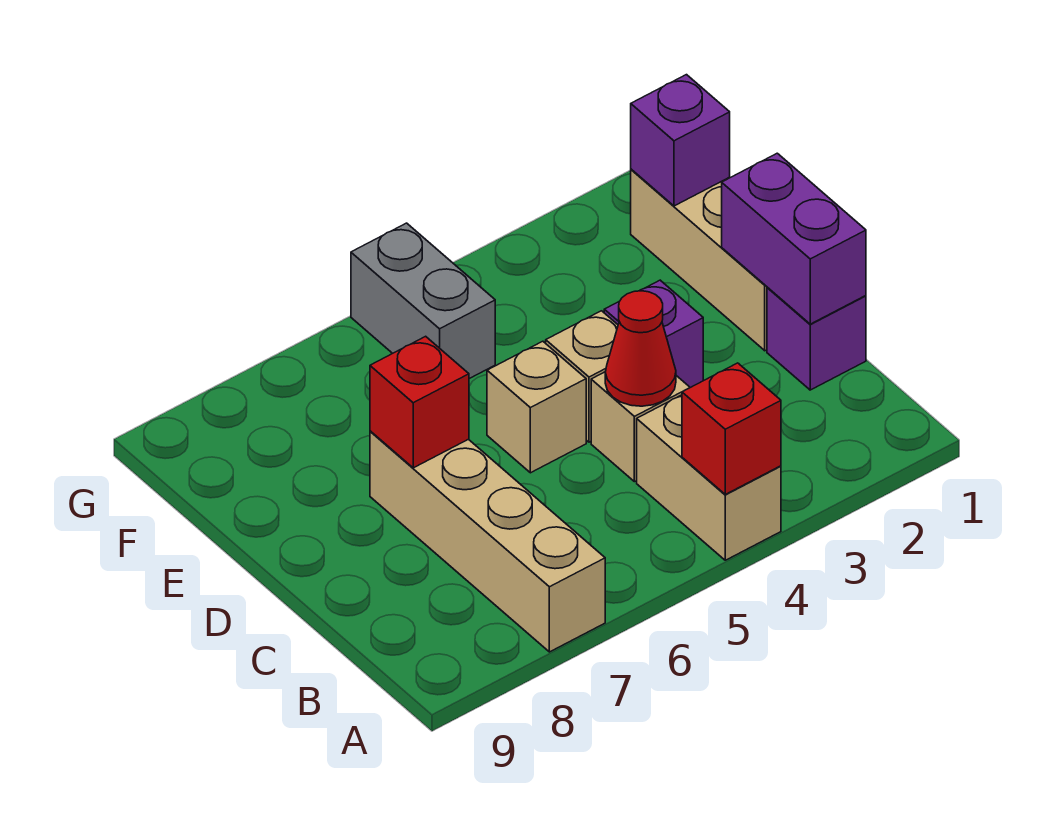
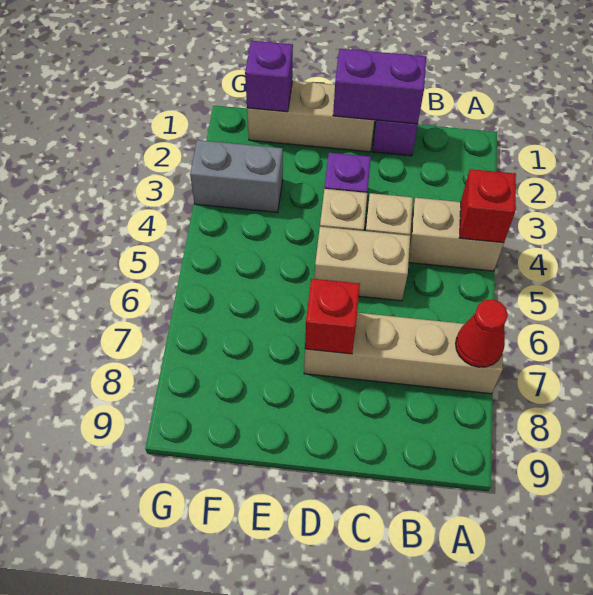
red cone C4 level 2 -> red cone A7 level 2
tan brick D5 level 1 -> tan brick C5:D5 level 1
grey brick F5:G5 level 1 -> grey brick F3:G3 level 1

